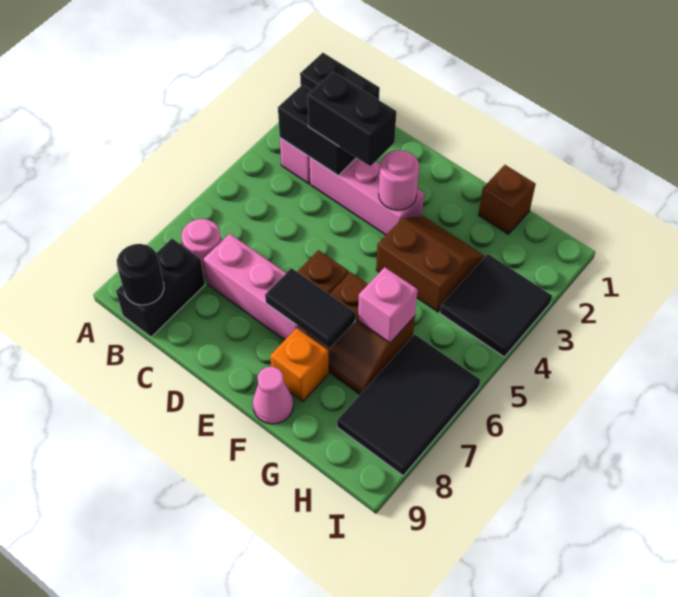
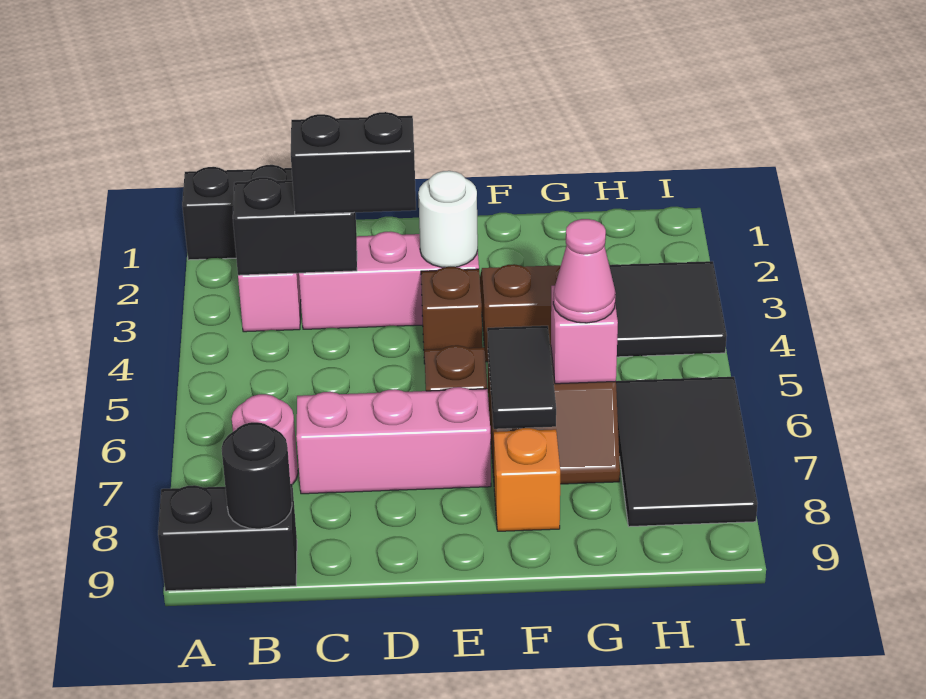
black brick B8:B9 level 1 -> black brick A9:B9 level 1
pink round brick E3 level 2 -> white round brick E3 level 2
black tile E7:F7 level 2 -> black tile F6:F7 level 2
pink cone F9 level 1 -> pink cone G6 level 3
brown brick G1 level 1 -> brown brick E4 level 1

